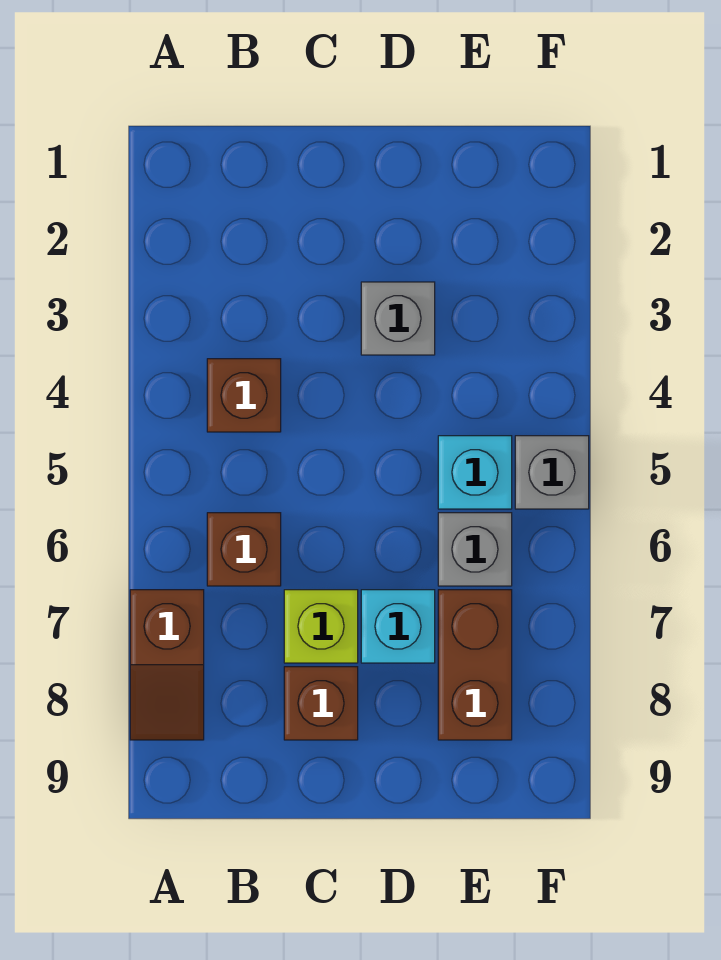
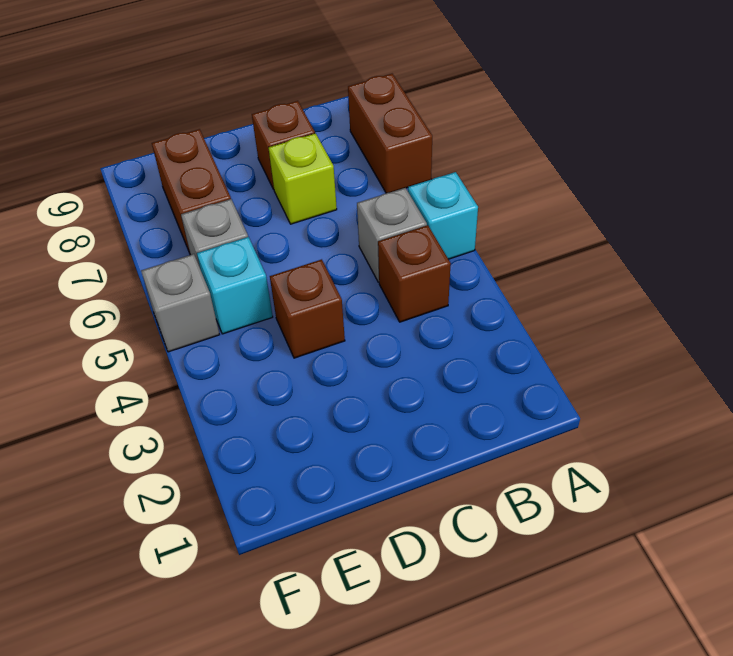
brown slope A7:A8 level 1 top 7 -> brown brick A7:A8 level 1
brown brick B6 level 1 -> brown brick D4 level 1
grey brick D3 level 1 -> grey brick B5 level 1
cyan brick D7 level 1 -> cyan brick A5 level 1

